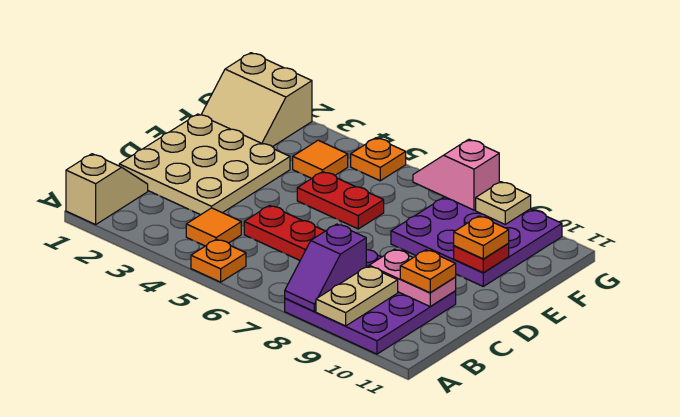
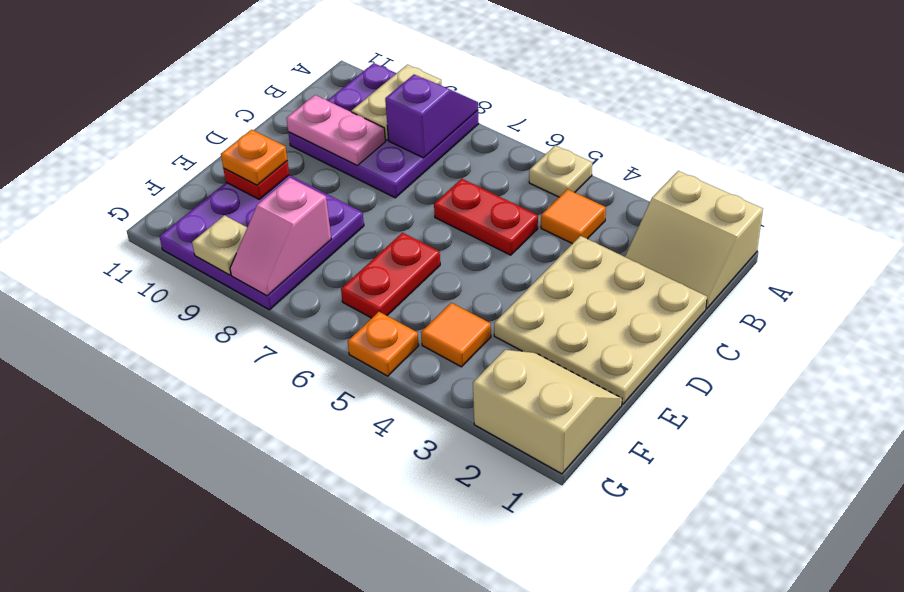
tan slope A1:B1 level 1 top A -> tan slope A1:B2 level 1 top A
orange plate A5 level 1 -> tan plate A5 level 1
orange plate C10 level 3 -> none
red plate E5:E6 level 1 -> red plate E6:F6 level 1
pink slope G7:G8 level 2 top 8 -> pink slope F8:G8 level 2 top F

